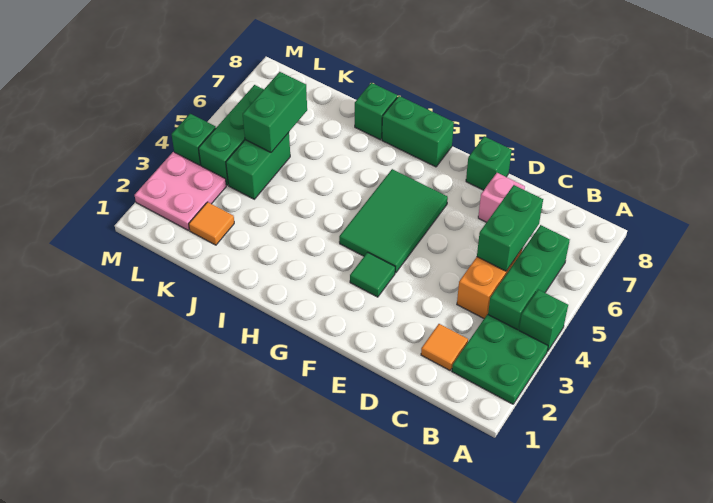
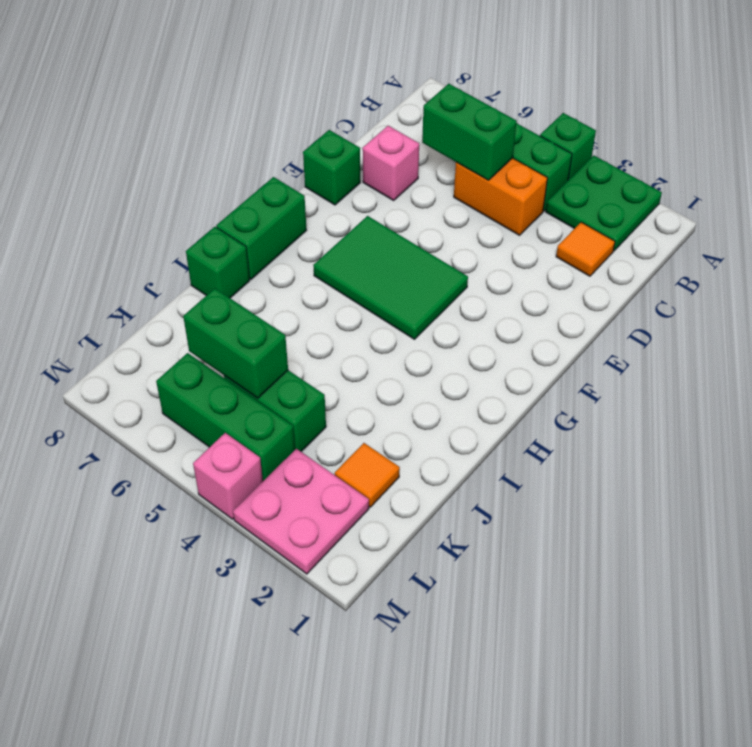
green tile F3 level 1 -> none
green brick M4 level 1 -> pink brick M4 level 1

